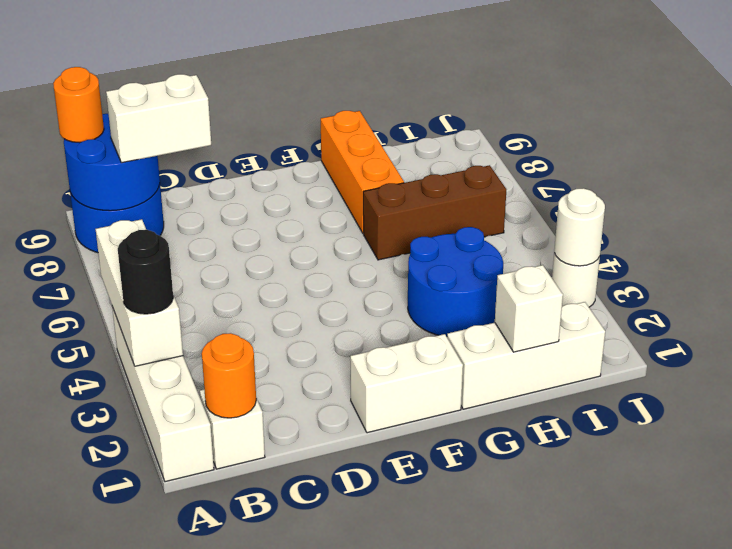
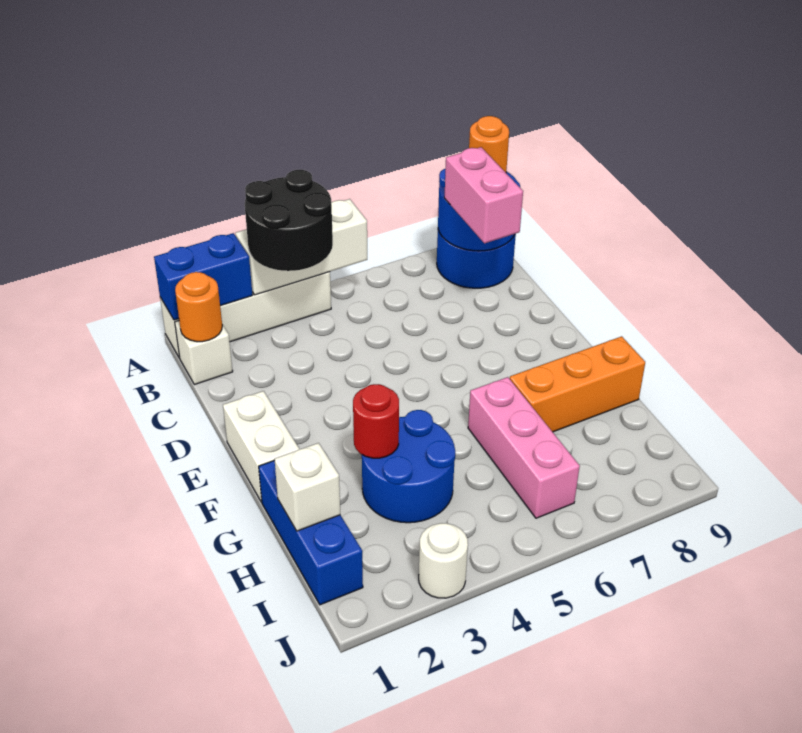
none -> blue brick A1:A2 level 2
black round brick A3 level 3 -> black round brick A3:B4 level 3
white brick B8:C8 level 3 -> pink brick B8:C8 level 3
white brick G1:I1 level 1 -> blue brick G1:I1 level 1
none -> red round brick G3 level 2
brown brick G6:I6 level 1 -> pink brick G6:I6 level 1
white round brick J3 level 2 -> none

